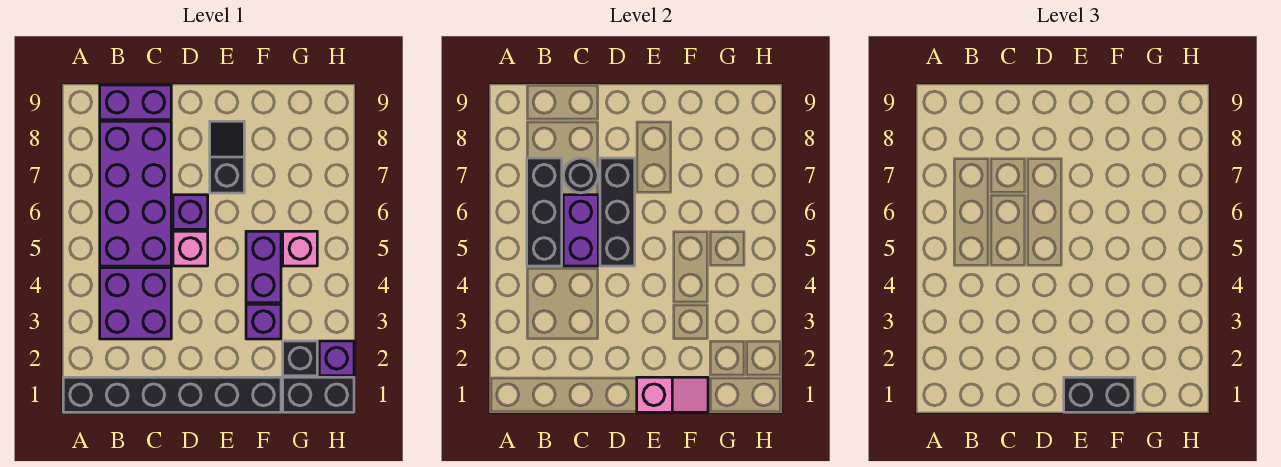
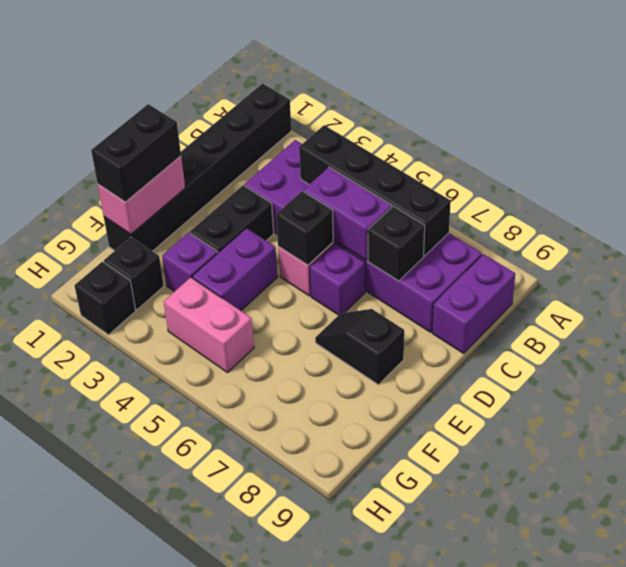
black brick B5:B7 level 2 -> black brick B4:B7 level 2
black round brick C7 level 2 -> black brick C7 level 2
black brick D5:D7 level 2 -> black brick D5 level 2
pink slope E1:F1 level 2 top E -> pink brick E1:F1 level 2
black slope E7:E8 level 1 top 7 -> black slope E7:E8 level 1 top 8
purple brick F4:F5 level 1 -> purple brick E4:F4 level 1
black brick G1:H1 level 1 -> black brick D3:E3 level 1
pink brick G5 level 1 -> pink brick G4:G5 level 1
purple brick H2 level 1 -> black brick H2 level 1

